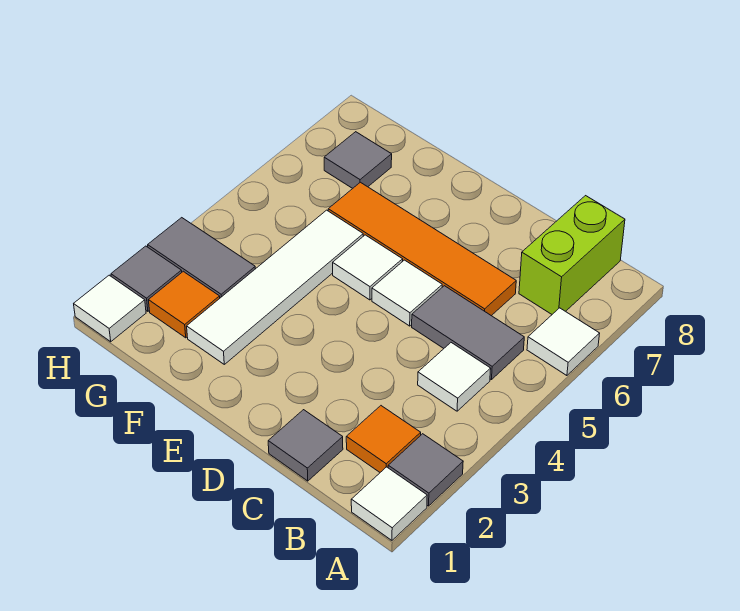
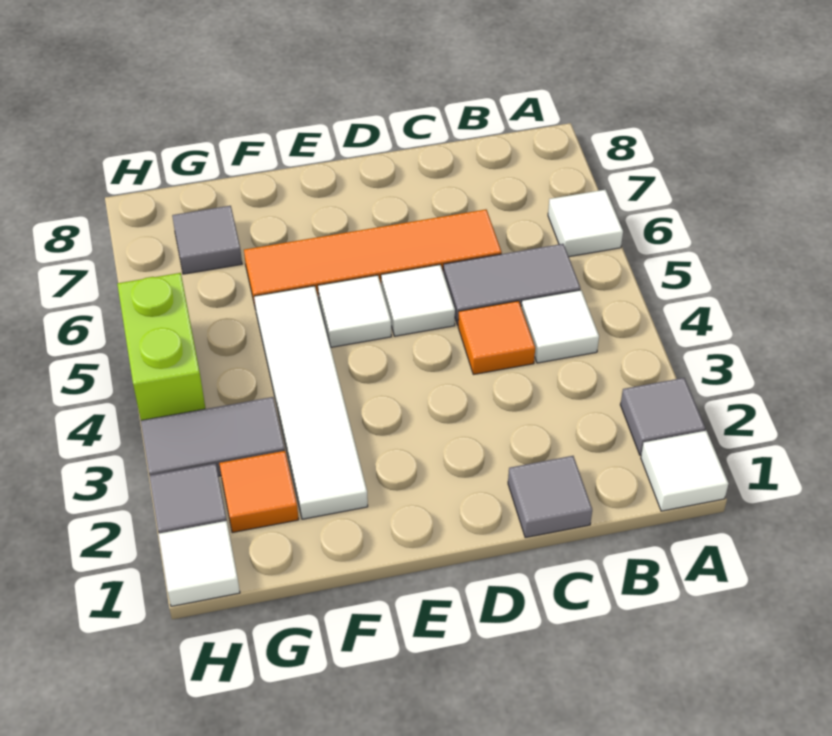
orange tile B2 level 1 -> orange tile C4 level 1
lime brick B7:B8 level 1 -> lime brick H4:H5 level 1

